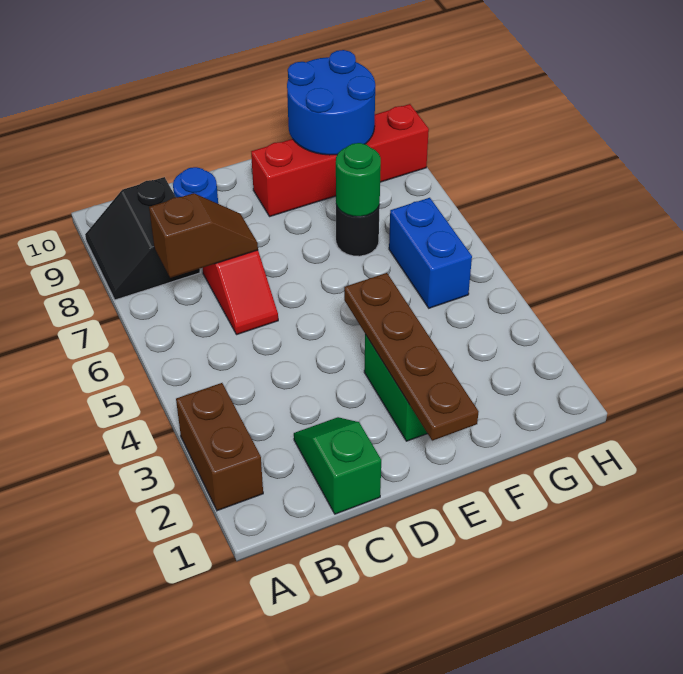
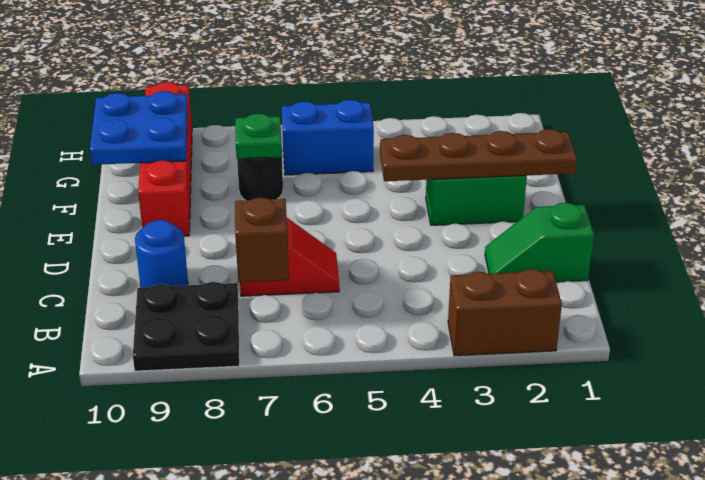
black slope A8:B9 level 1 top B -> black plate A8:B9 level 1
green round brick F7 level 2 -> green plate F7 level 2
blue round brick F9:G10 level 2 -> blue plate F9:G10 level 2

